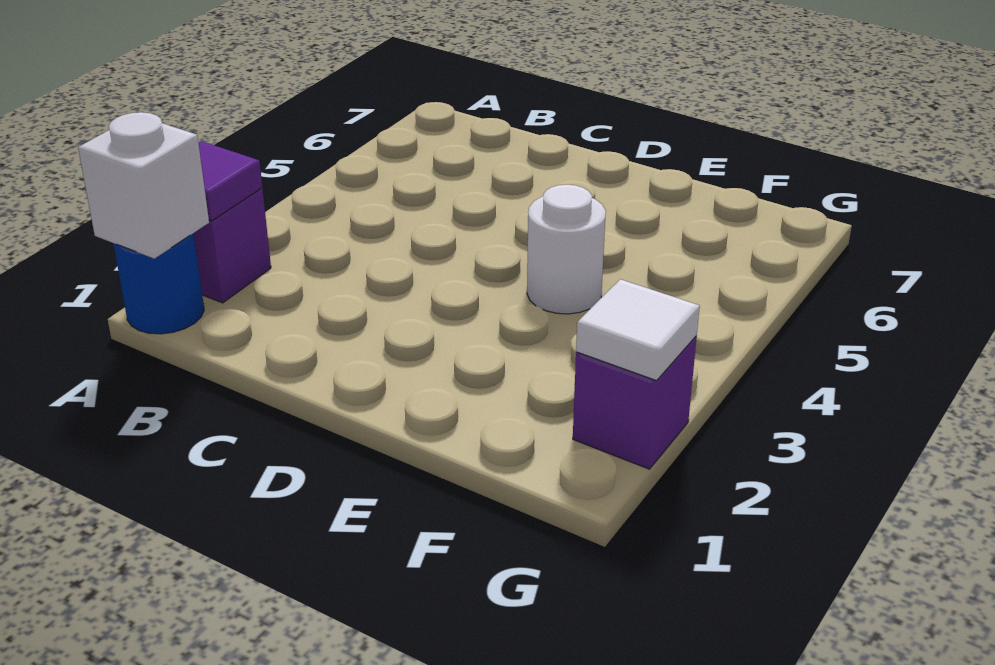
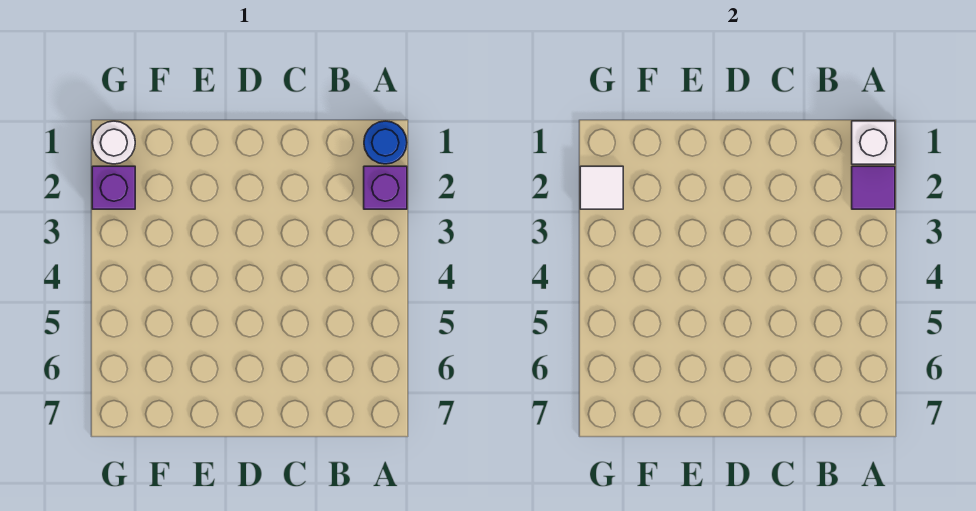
white round brick E4 level 1 -> white round brick G1 level 1

